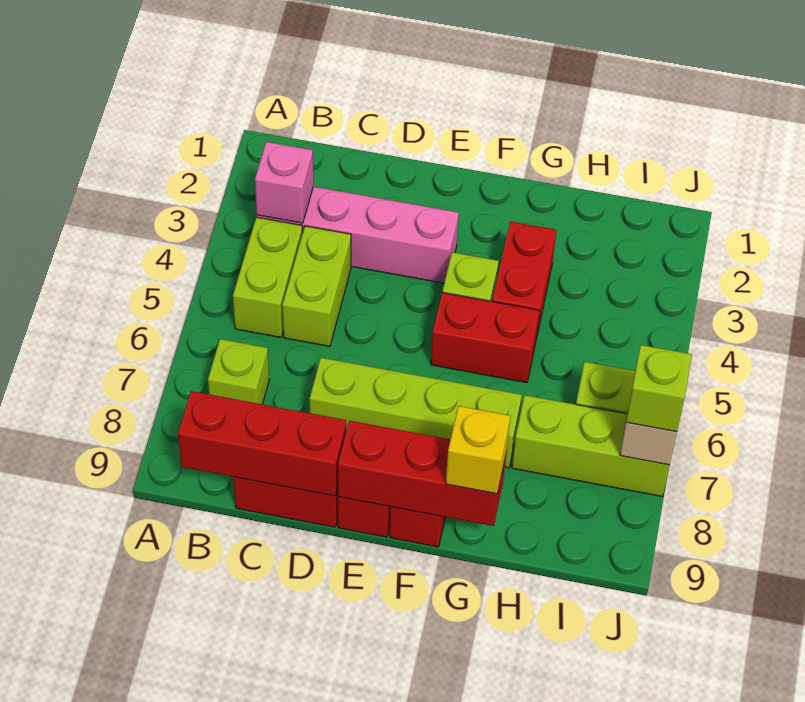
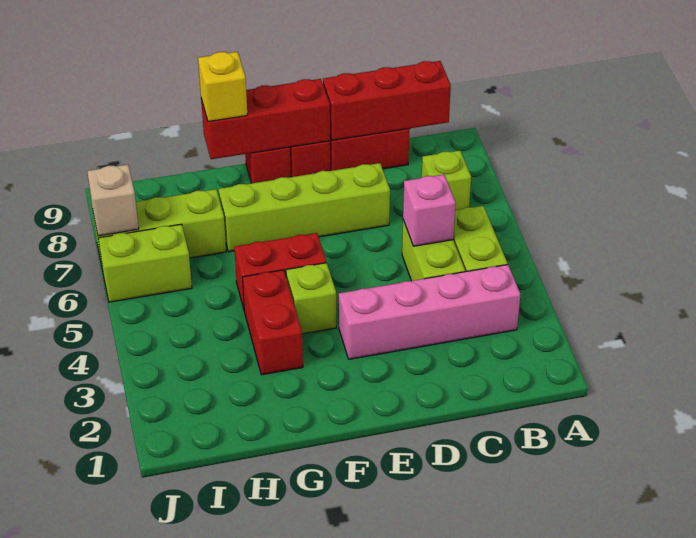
pink brick B3 level 2 -> pink brick C5 level 2
lime brick J7 level 3 -> none

